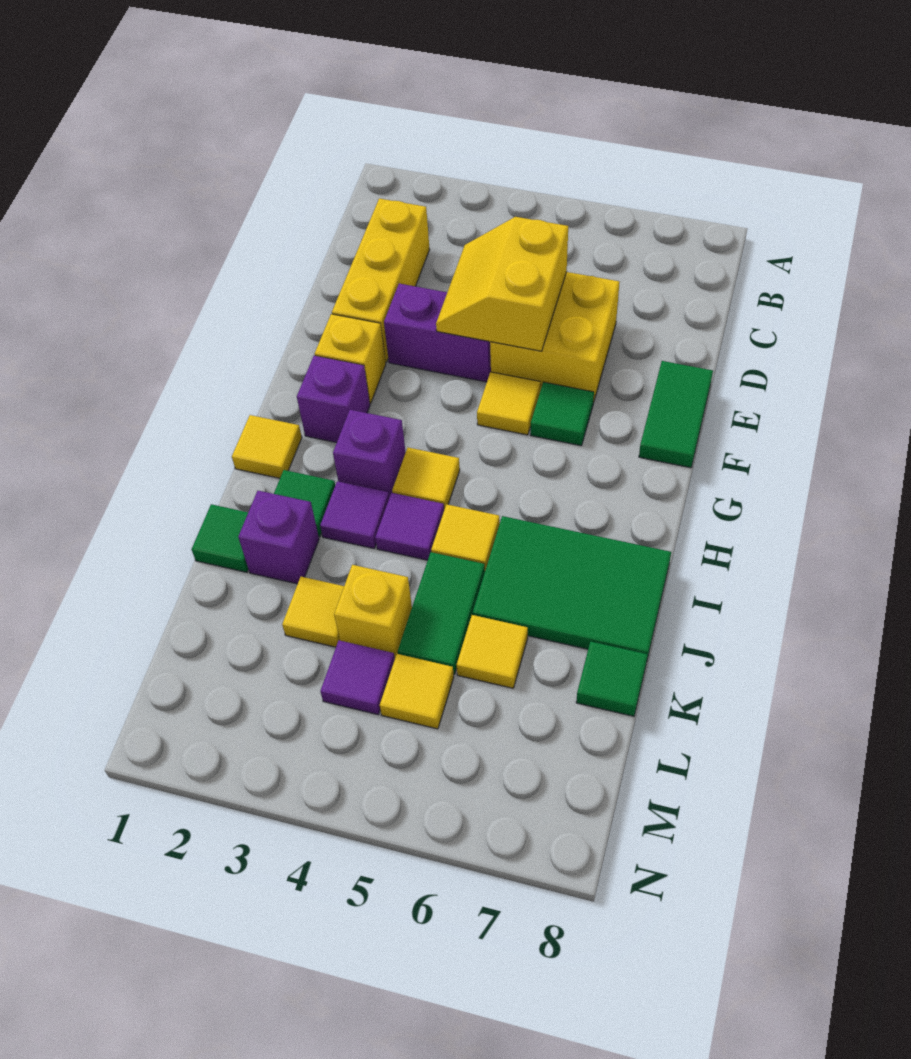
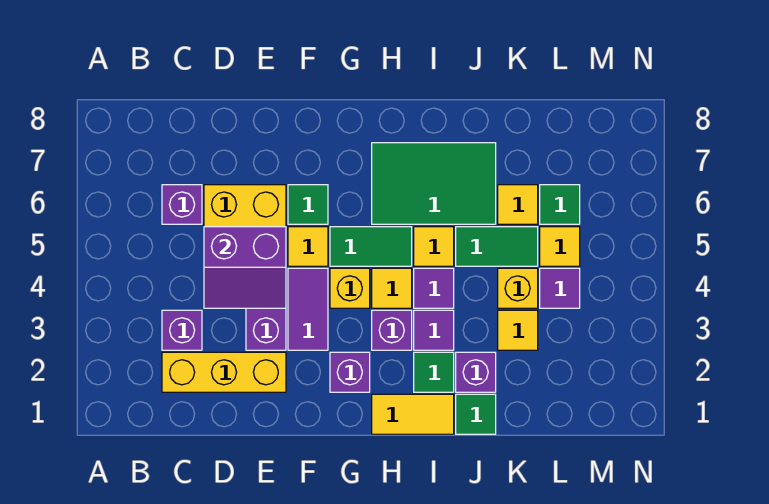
none -> purple brick C3 level 1
none -> purple brick C6 level 1
yellow slope D4:E5 level 2 top 5 -> purple slope D4:E5 level 2 top 5
green tile E8:F8 level 1 -> green tile G5:H5 level 1
yellow brick F2 level 1 -> yellow brick G4 level 1
none -> purple tile F3:F4 level 1
yellow tile H1 level 1 -> yellow tile H1:I1 level 1
green tile I6:J8 level 1 -> green tile H6:J7 level 1
green tile K8 level 1 -> green tile L6 level 1

